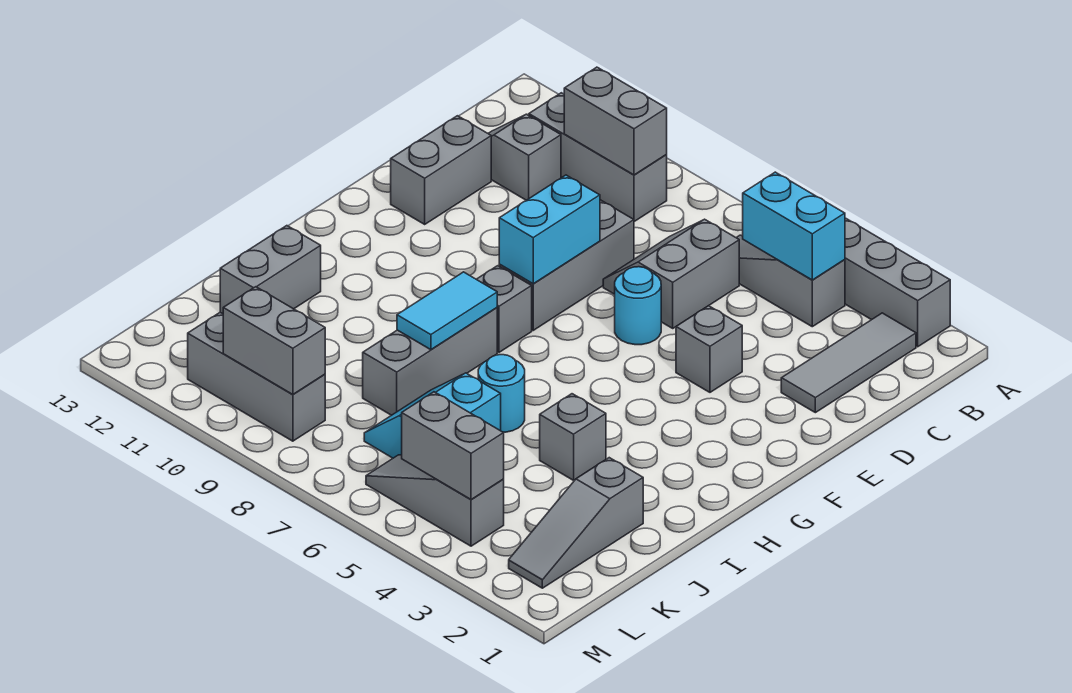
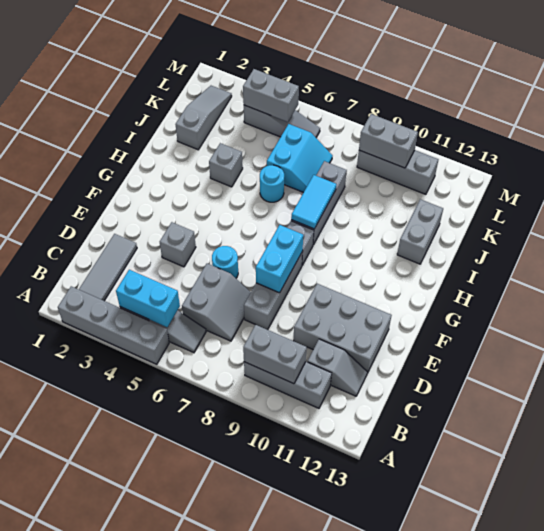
grey brick D12:E12 level 1 -> grey brick D10:E12 level 1

